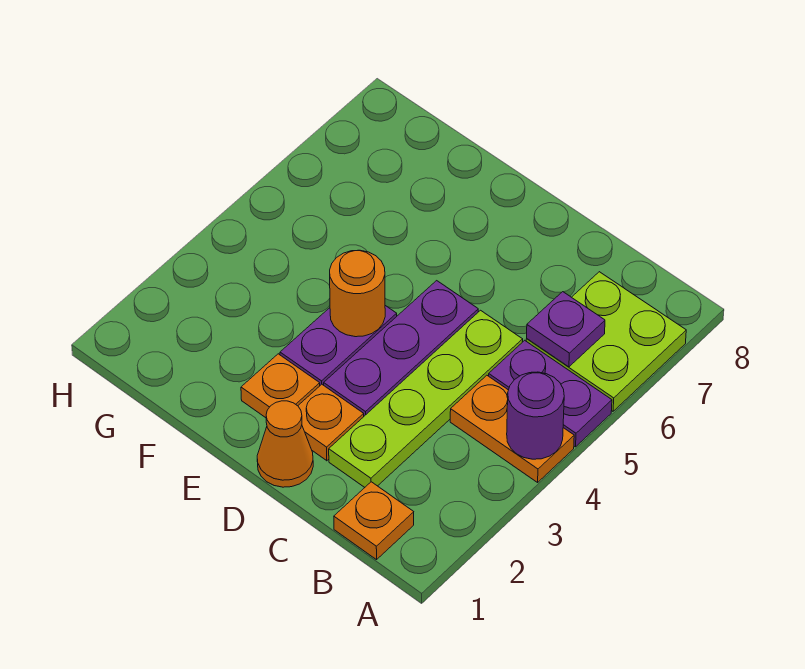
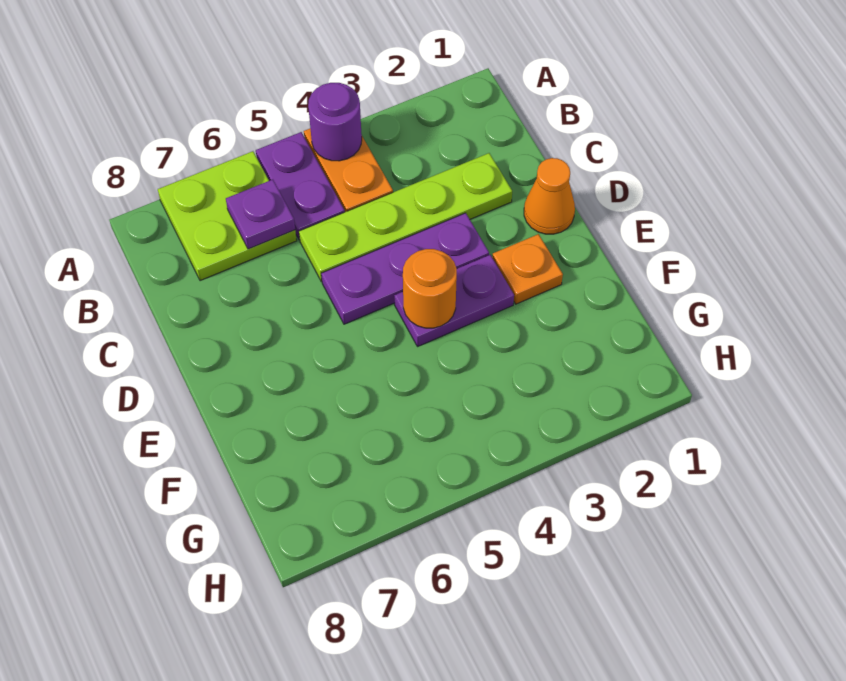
orange plate B1 level 1 -> none
orange plate D2 level 1 -> none

